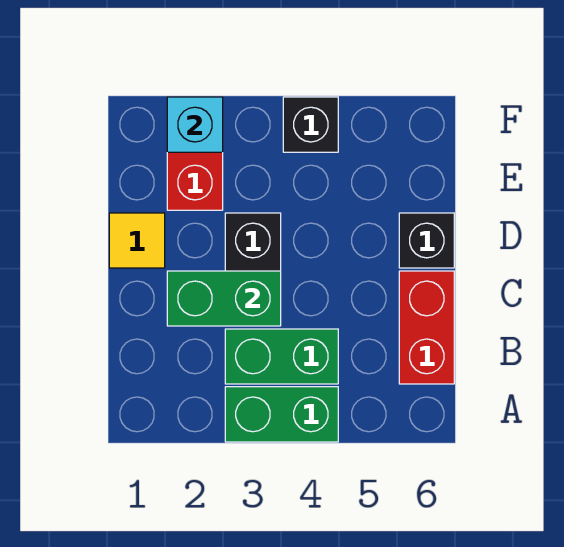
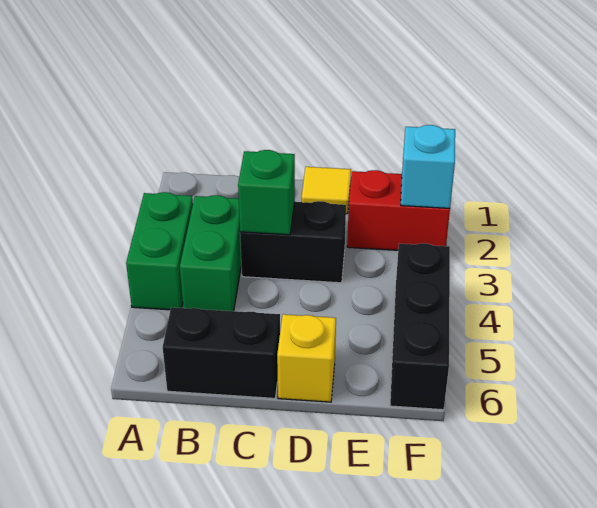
red brick B6:C6 level 1 -> black brick B6:C6 level 1
green brick C2:C3 level 2 -> green brick C3 level 2
black brick D6 level 1 -> yellow brick D6 level 1
black brick F4 level 1 -> black brick F4:F6 level 1

